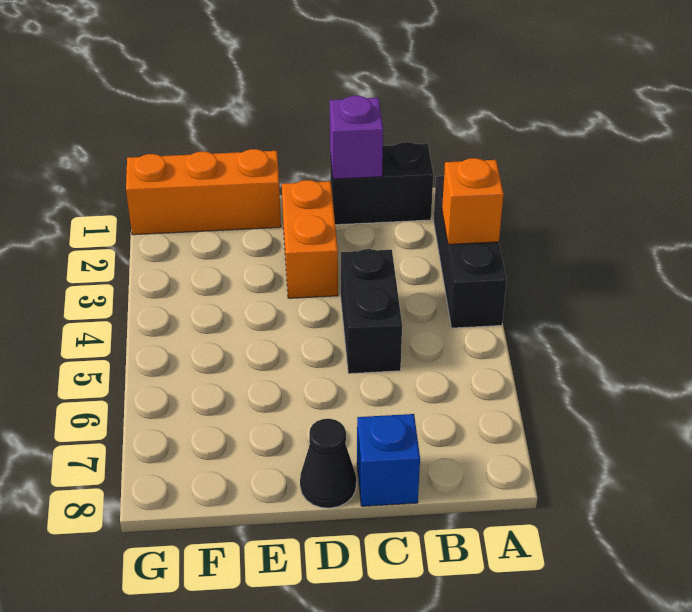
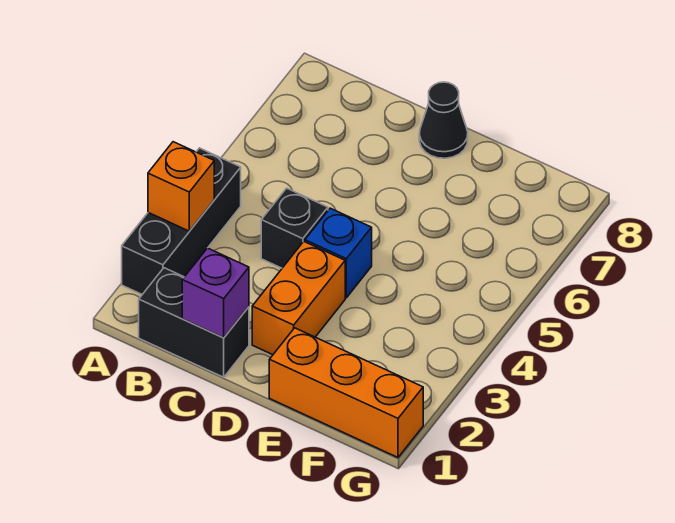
black brick C4:C5 level 1 -> black brick C4 level 1
blue brick C8 level 1 -> blue brick D4 level 1

